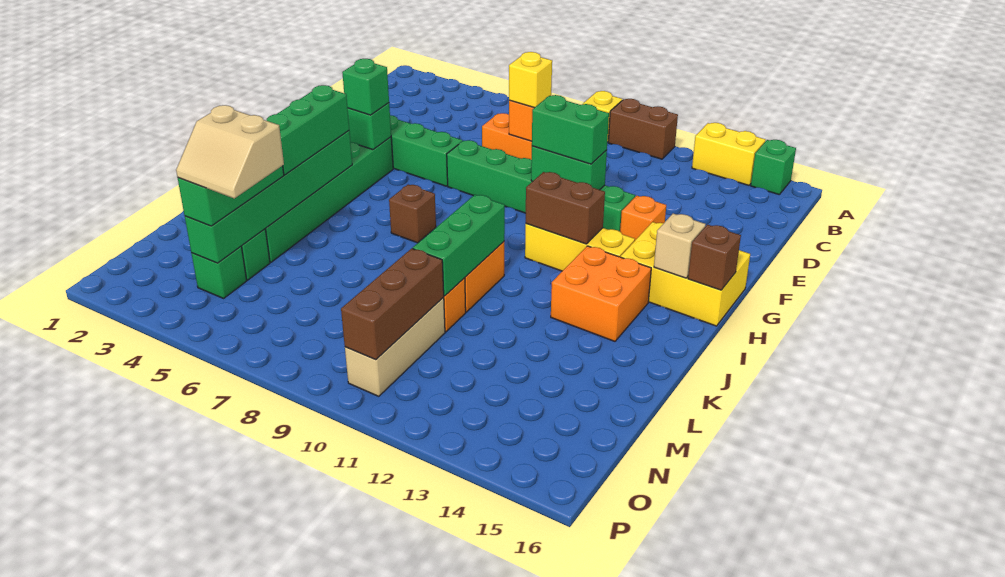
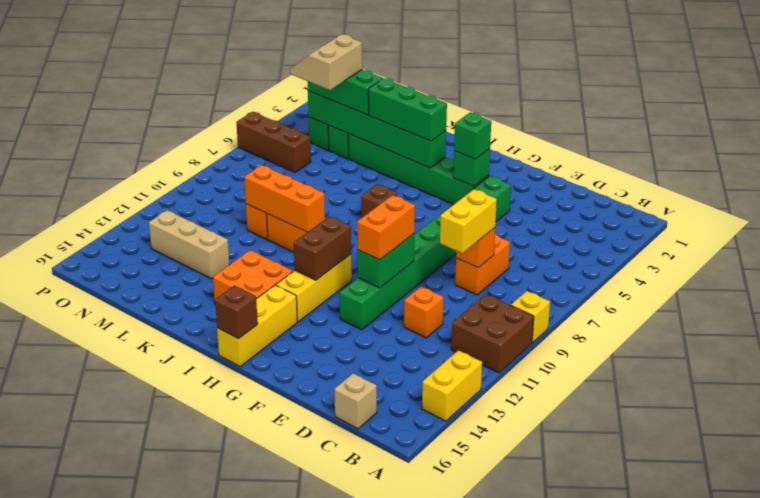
brown brick A10:A11 level 1 -> brown brick A10:B11 level 1
green brick A15 level 1 -> none
yellow brick D8 level 3 -> yellow brick D8:D9 level 3
green brick F10:F11 level 3 -> orange brick F10:F11 level 3
orange brick F13 level 1 -> orange brick D11 level 1
yellow brick G14:H16 level 1 -> yellow brick H14:H16 level 1
tan brick H15 level 2 -> tan brick C16 level 1
green brick J10:L10 level 2 -> orange brick J10:L10 level 2
tan brick M10:O10 level 1 -> tan brick L13:N13 level 1
brown brick M10:O10 level 2 -> brown brick N6:P6 level 1

